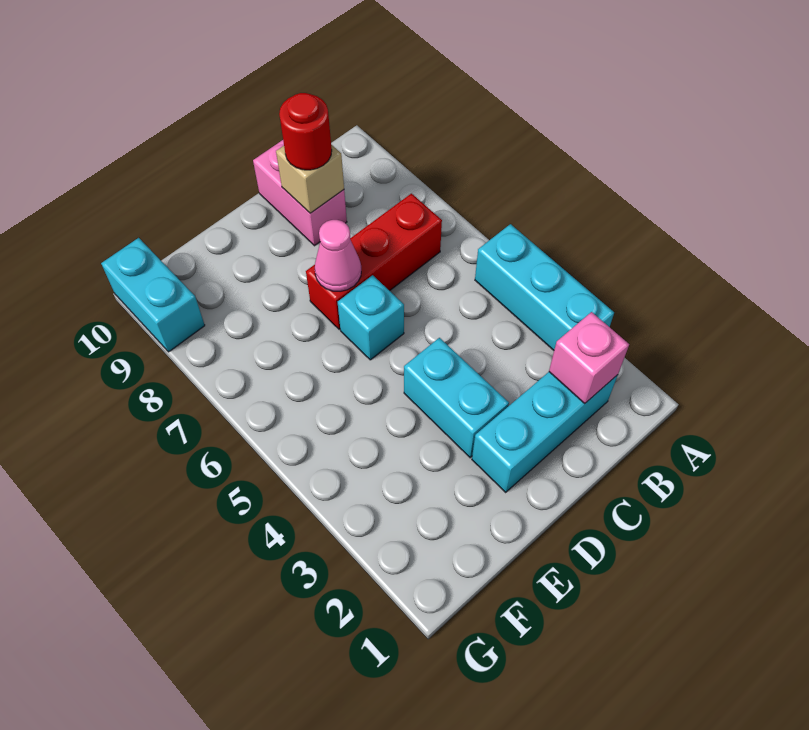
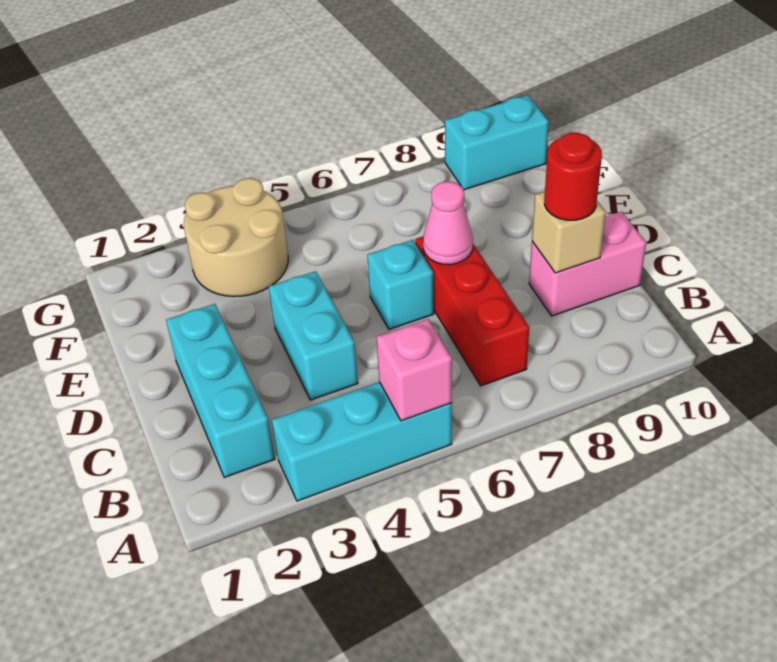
pink brick B2 level 2 -> pink brick A5 level 2
cyan brick D3:D4 level 1 -> cyan brick C4:D4 level 1
none -> tan round brick F3:G4 level 1

